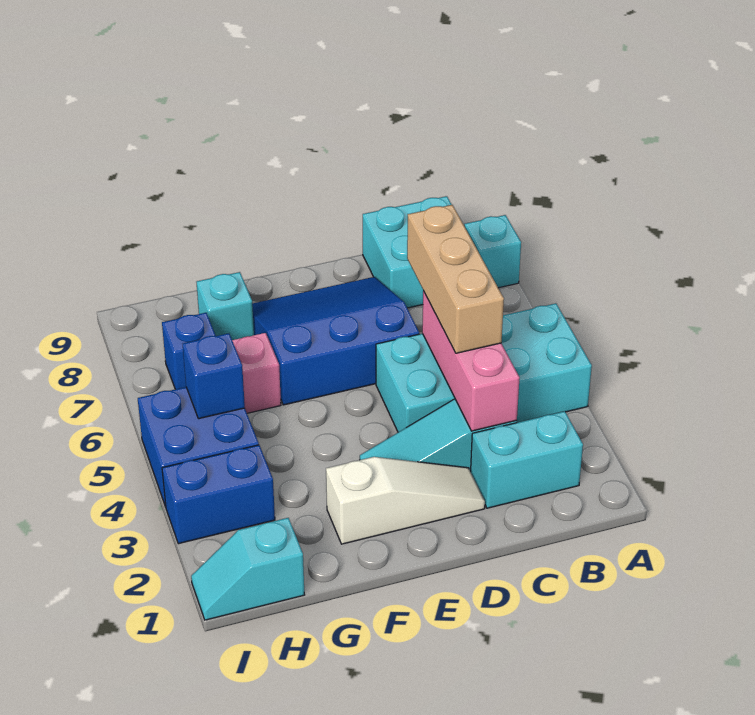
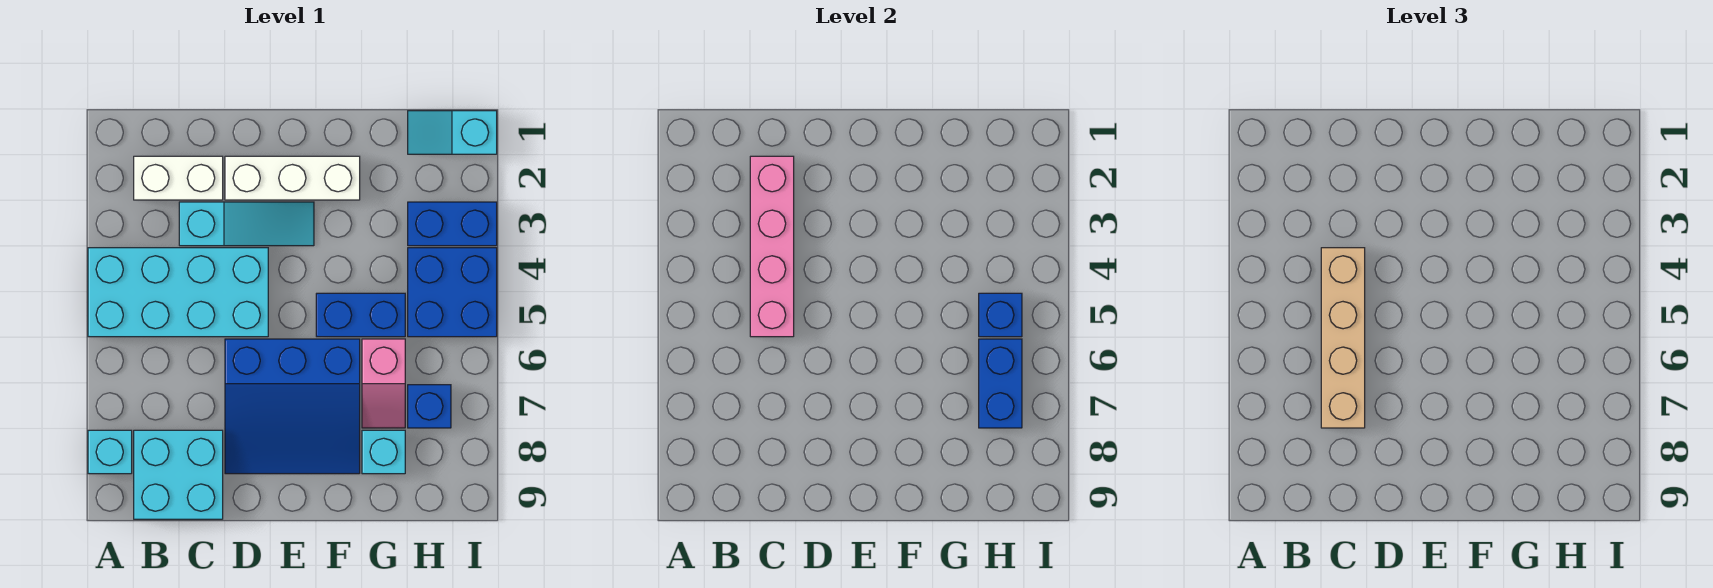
cyan brick B2:C2 level 1 -> white brick B2:C2 level 1
pink brick C3:C5 level 2 -> pink brick C2:C5 level 2
tan brick C4:C6 level 3 -> tan brick C4:C7 level 3
white slope D2:F2 level 1 top F -> white brick D2:F2 level 1
none -> blue brick F5:G5 level 1
cyan slope H1:I1 level 1 top H -> cyan slope H1:I1 level 1 top I
none -> blue brick H6:H7 level 2

